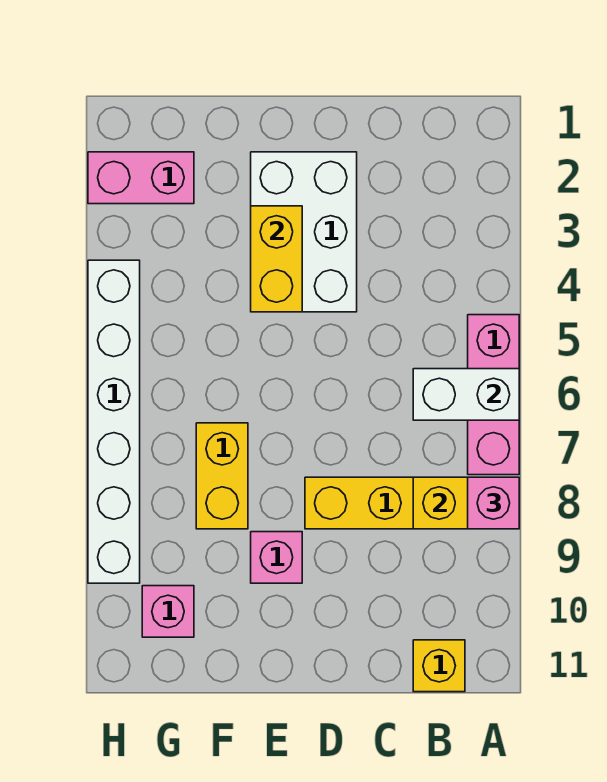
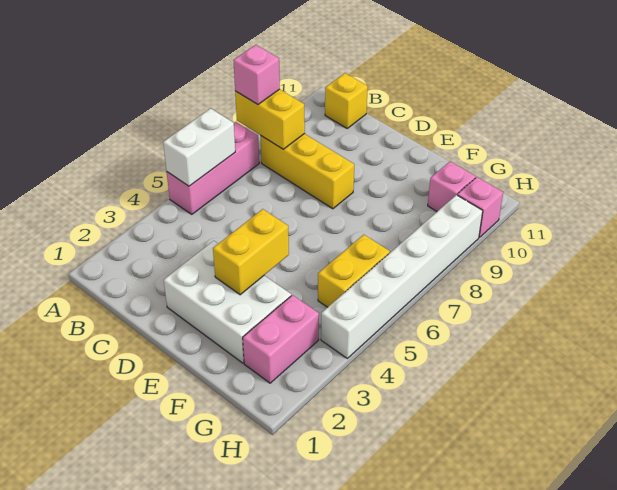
white brick A6:B6 level 2 -> white brick A5:A6 level 2
white brick D2:E4 level 1 -> white brick D2:F3 level 1
pink brick E9 level 1 -> pink brick H10 level 1
yellow brick F7:F8 level 1 -> yellow brick G5:G6 level 1
pink brick G2:H2 level 1 -> pink brick G2:G3 level 1

